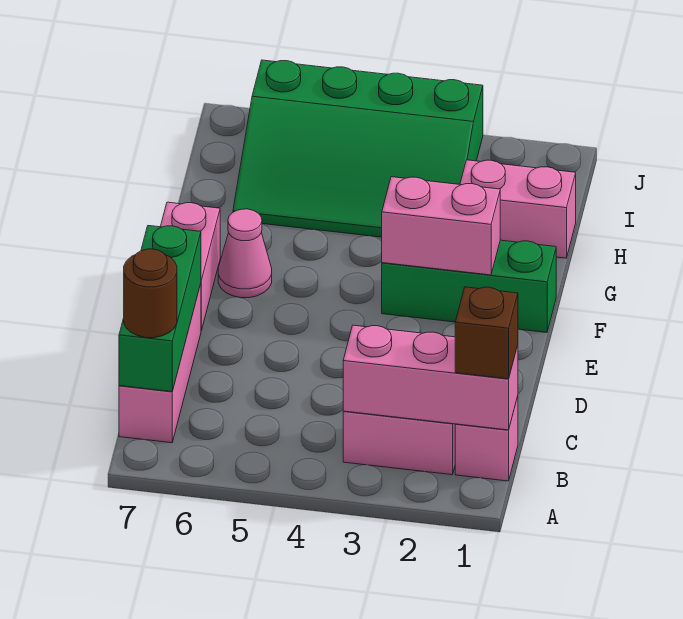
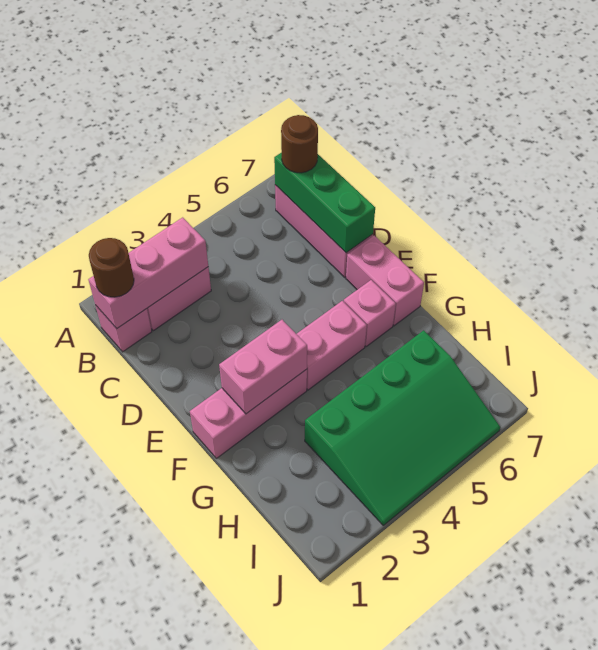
brown brick B1 level 3 -> brown round brick B1 level 3
green brick F1:F3 level 1 -> pink brick F1:F3 level 1
pink cone F6 level 1 -> pink brick F6 level 1
pink brick H1:H2 level 1 -> pink brick F4:F5 level 1
green slope H3:J6 level 1 top J -> green slope H3:J6 level 1 top H

